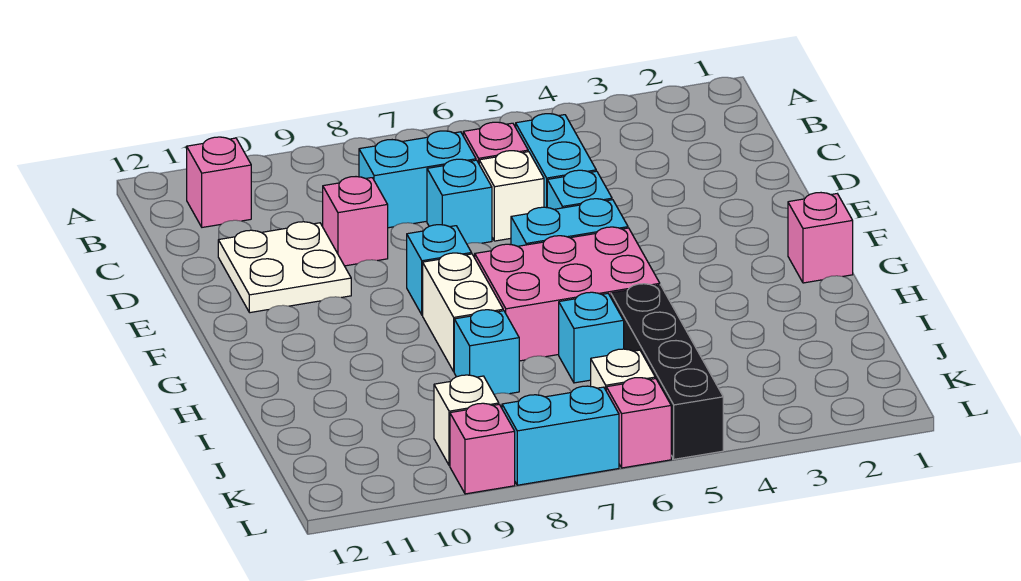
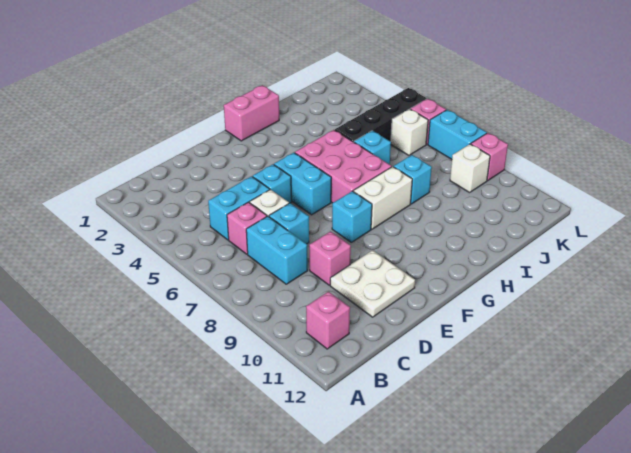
pink brick G1 level 1 -> pink brick G1:H1 level 1

